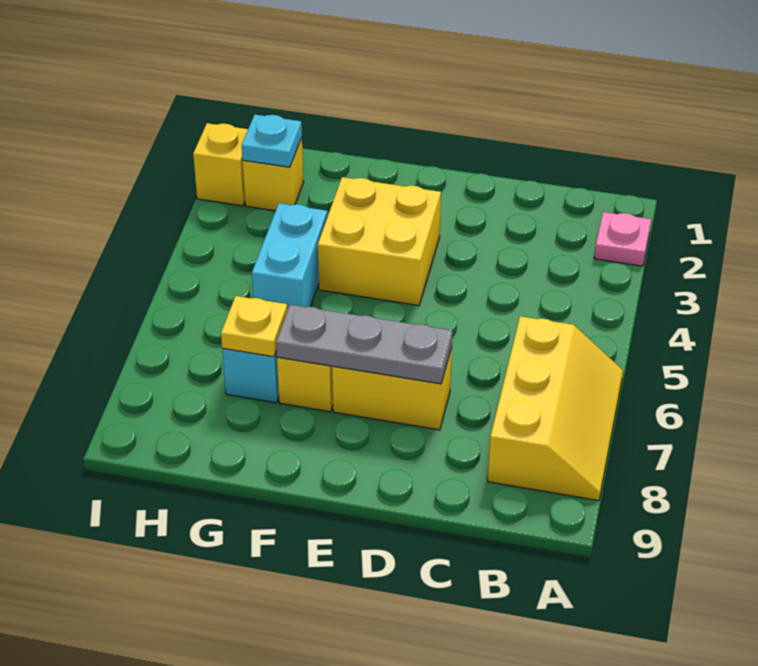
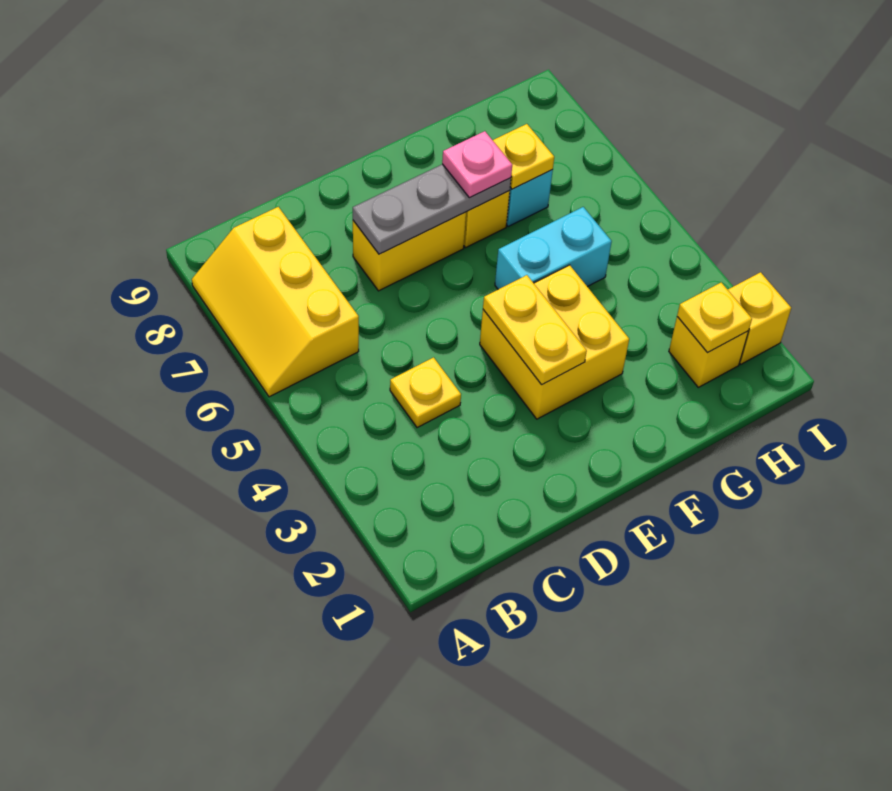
pink plate A2 level 1 -> pink plate F7 level 3
none -> yellow plate C4 level 1
none -> yellow plate E3:E4 level 2
cyan brick G4:G5 level 1 -> cyan brick F5:G5 level 1
cyan plate H2 level 2 -> yellow plate H2 level 2

